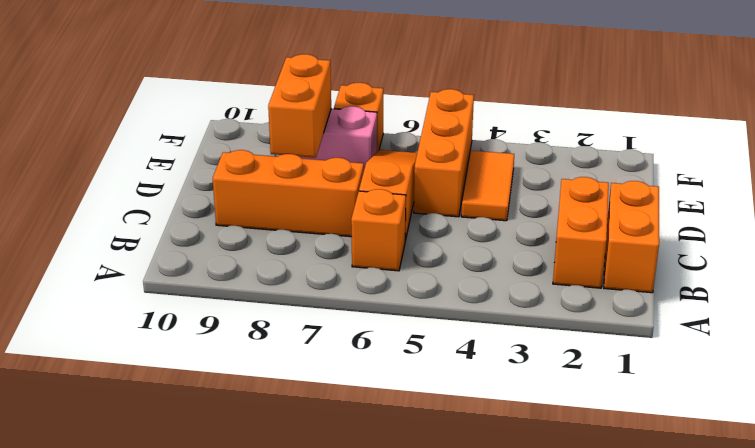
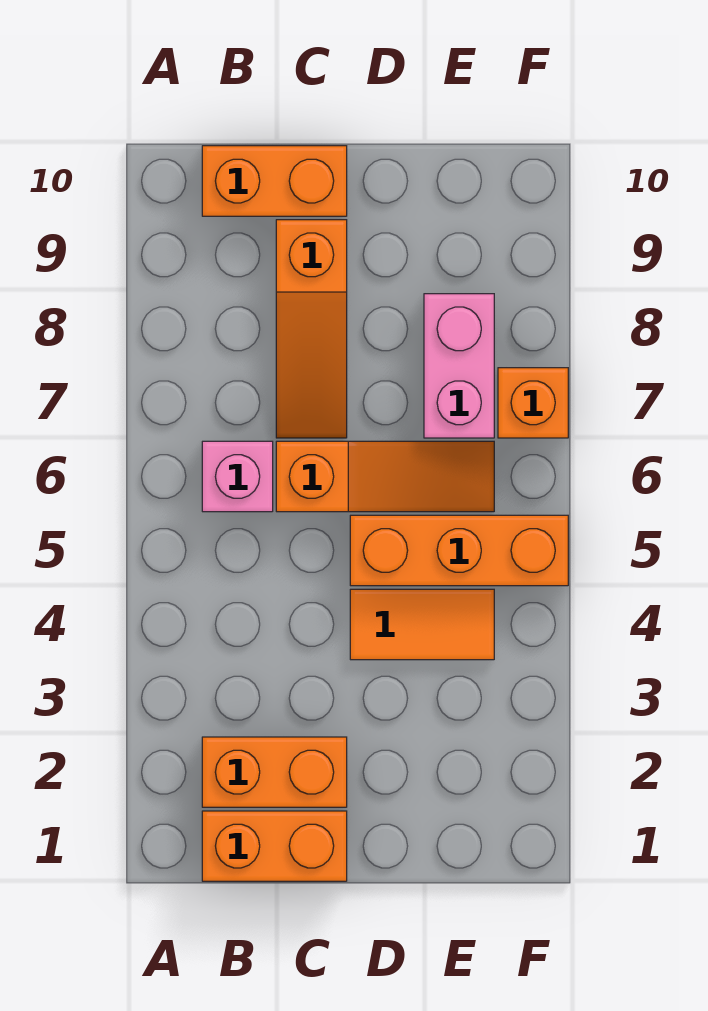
orange brick B6 level 1 -> pink brick B6 level 1
orange brick C7:C9 level 1 -> orange slope C7:C9 level 1 top 9
orange brick D8:E8 level 2 -> orange brick B10:C10 level 1

